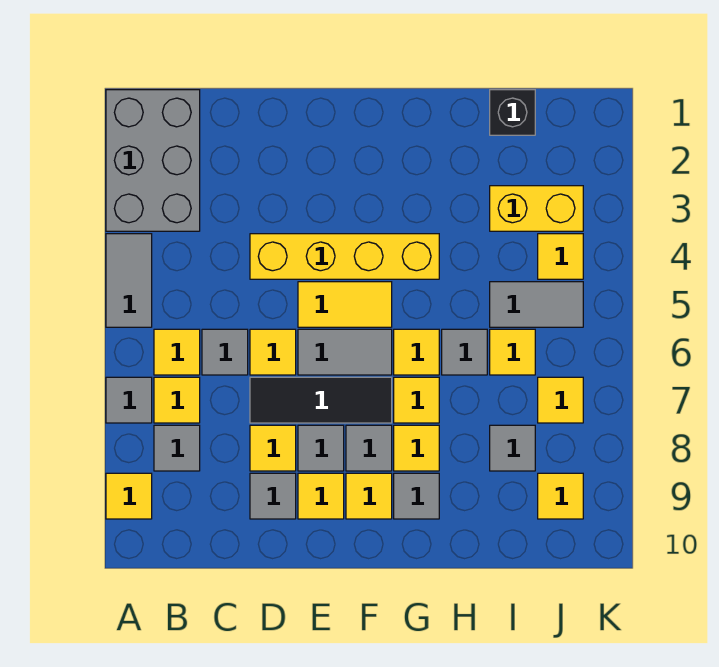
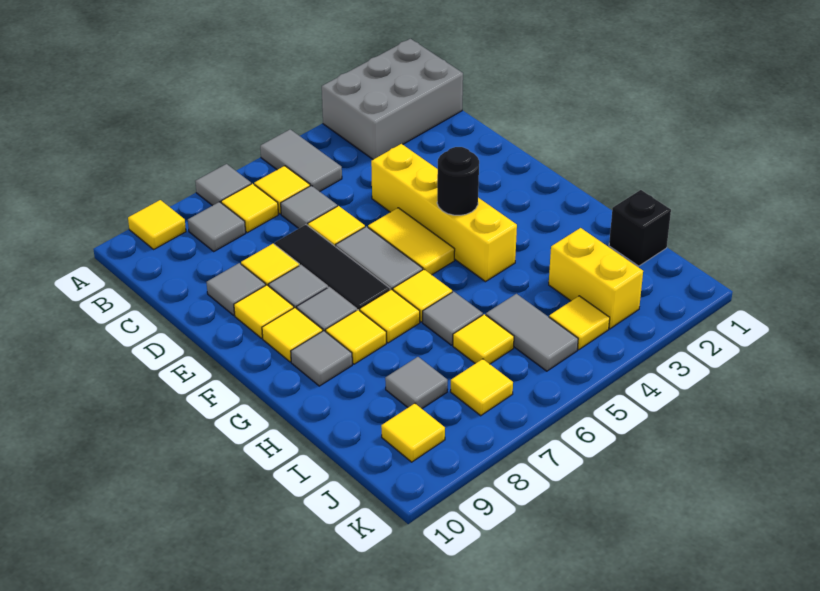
grey tile A4:A5 level 1 -> grey tile A5:B5 level 1
none -> black round brick F4 level 2

